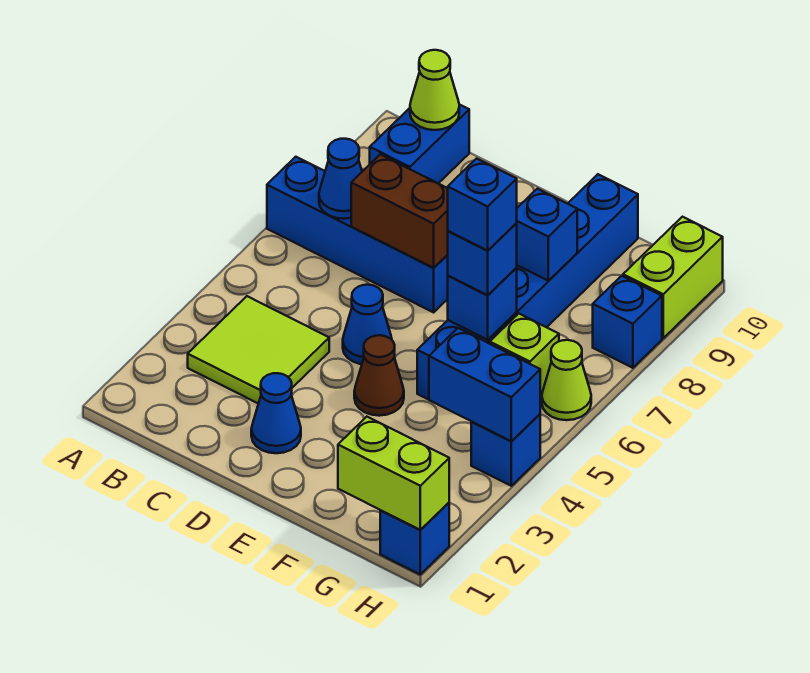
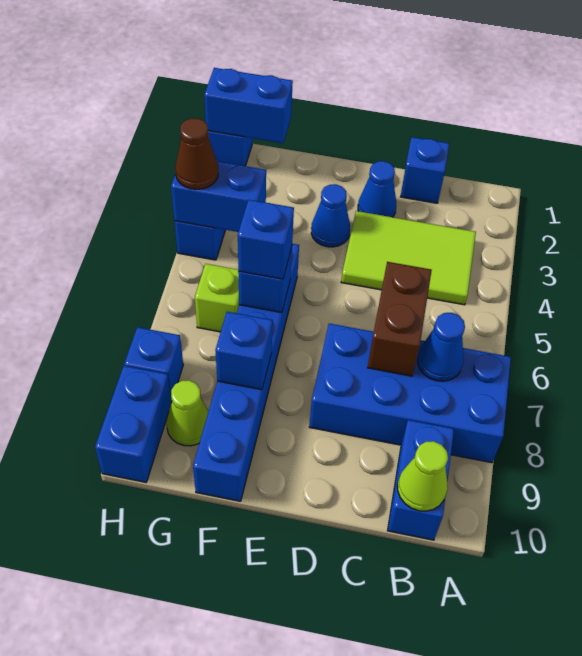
blue brick A7:D7 level 1 -> blue brick A7:D8 level 1
lime tile B3:C4 level 1 -> lime tile B3:D4 level 1
brown brick C7:D7 level 2 -> brown brick C6:C7 level 2
blue cone D5 level 1 -> blue cone E3 level 1
brown cone E4 level 1 -> brown cone H4 level 3
blue brick F6 level 4 -> blue brick C1 level 1
lime brick G1:H1 level 2 -> blue brick G1:H1 level 2
lime cone H6 level 1 -> lime cone G9 level 1
lime brick H9:H10 level 1 -> blue brick H9:H10 level 1

